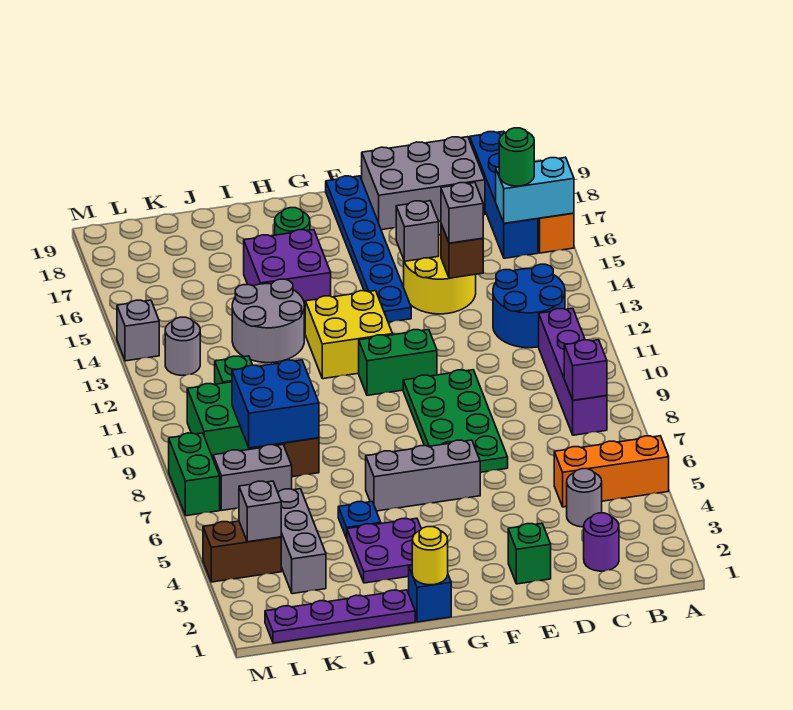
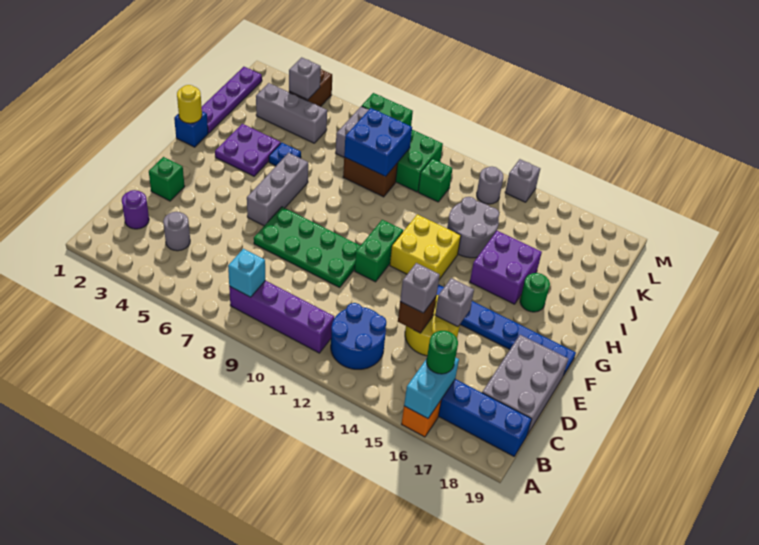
orange brick A5:C5 level 1 -> none
purple brick B8 level 2 -> cyan brick B8 level 2

